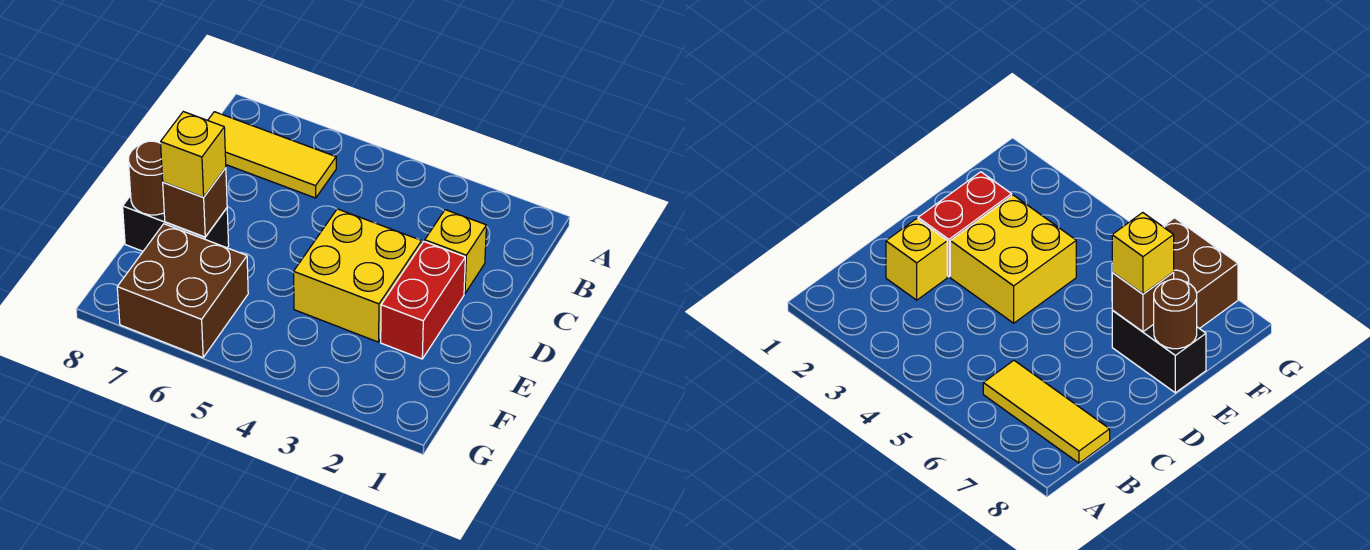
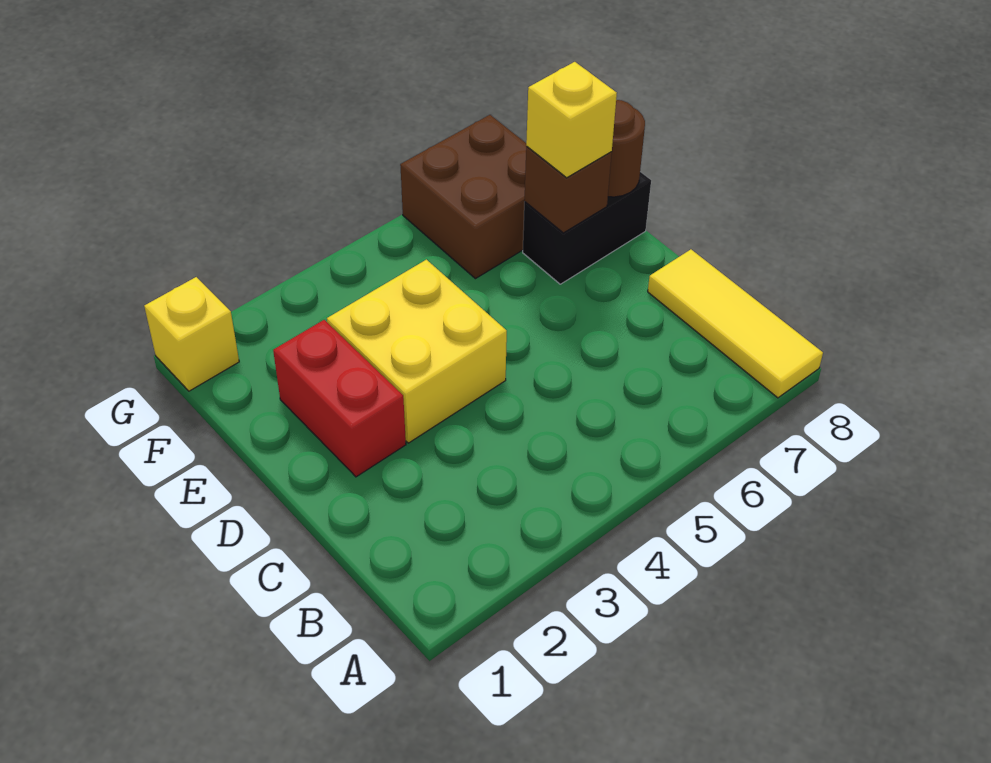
yellow tile B6:B8 level 1 -> yellow tile A8:C8 level 1
yellow brick C2 level 1 -> yellow brick G1 level 1

